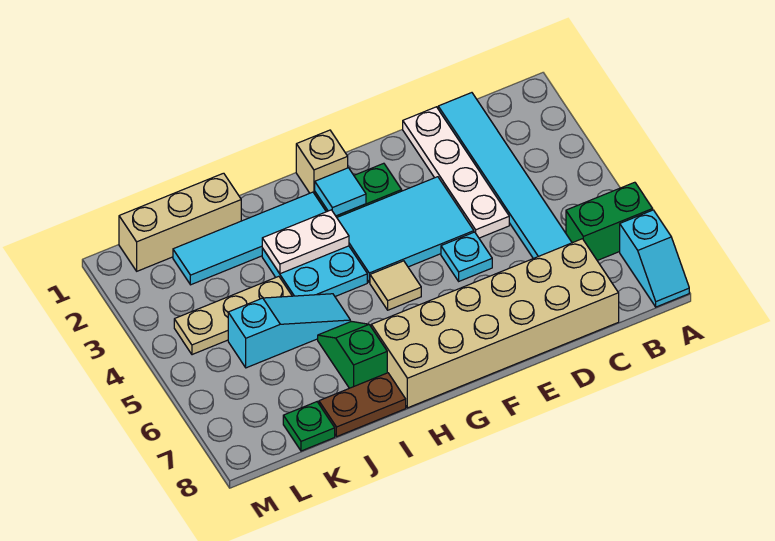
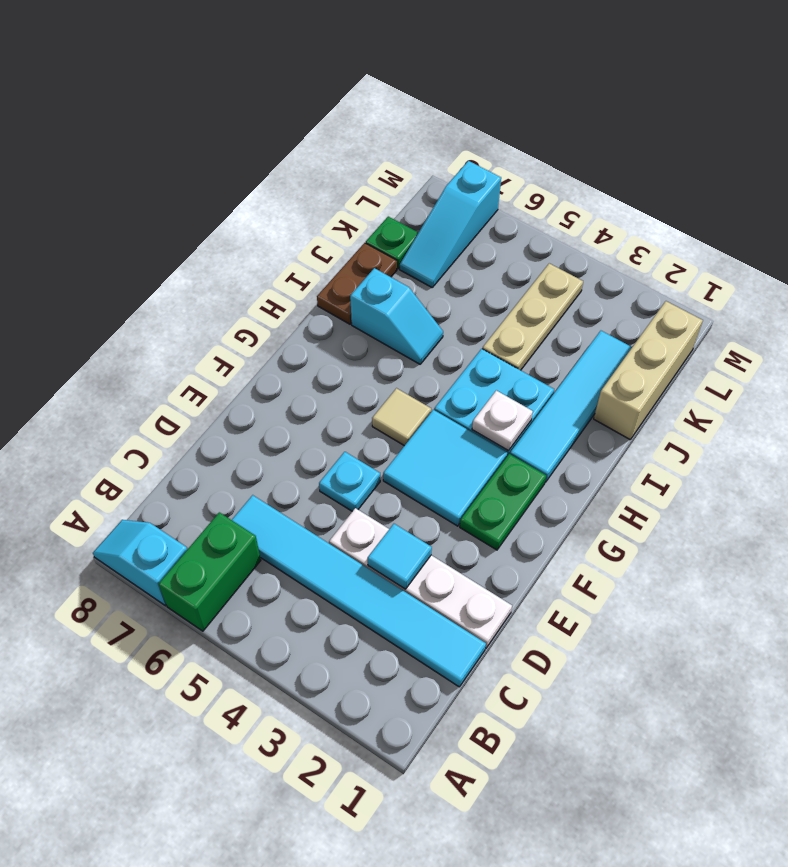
tan brick C7:H8 level 1 -> none
cyan tile E3:G4 level 1 -> cyan tile F3:G4 level 1
tan brick G1 level 1 -> none
cyan tile G2 level 2 -> cyan tile D3 level 2
white plate H3:I3 level 2 -> white plate H3 level 2
cyan slope I5:K5 level 1 top K -> cyan slope K7:M7 level 1 top M
green slope I6:I7 level 1 top 7 -> cyan slope I6:I7 level 1 top 7

